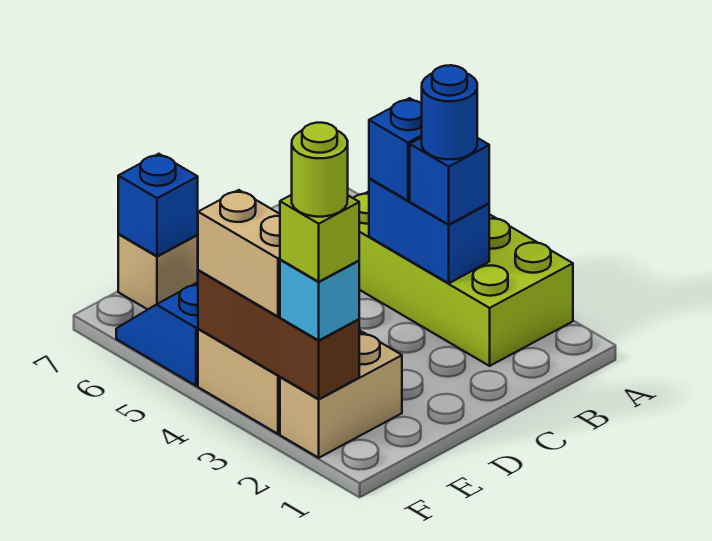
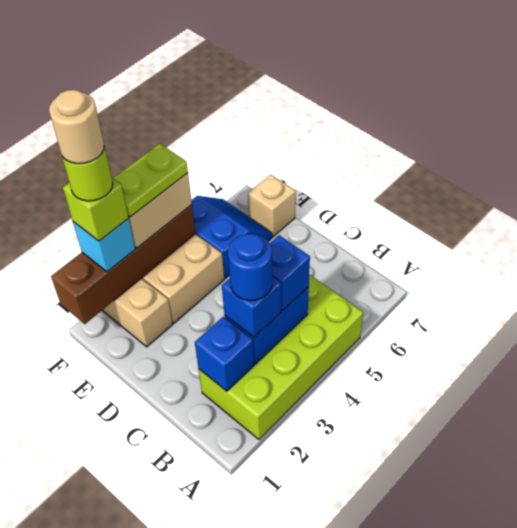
blue brick E7 level 2 -> blue brick B2 level 2
brown brick F2:F4 level 2 -> brown brick F1:F4 level 2
none -> tan round brick F2 level 6
none -> lime plate F3:F4 level 4

